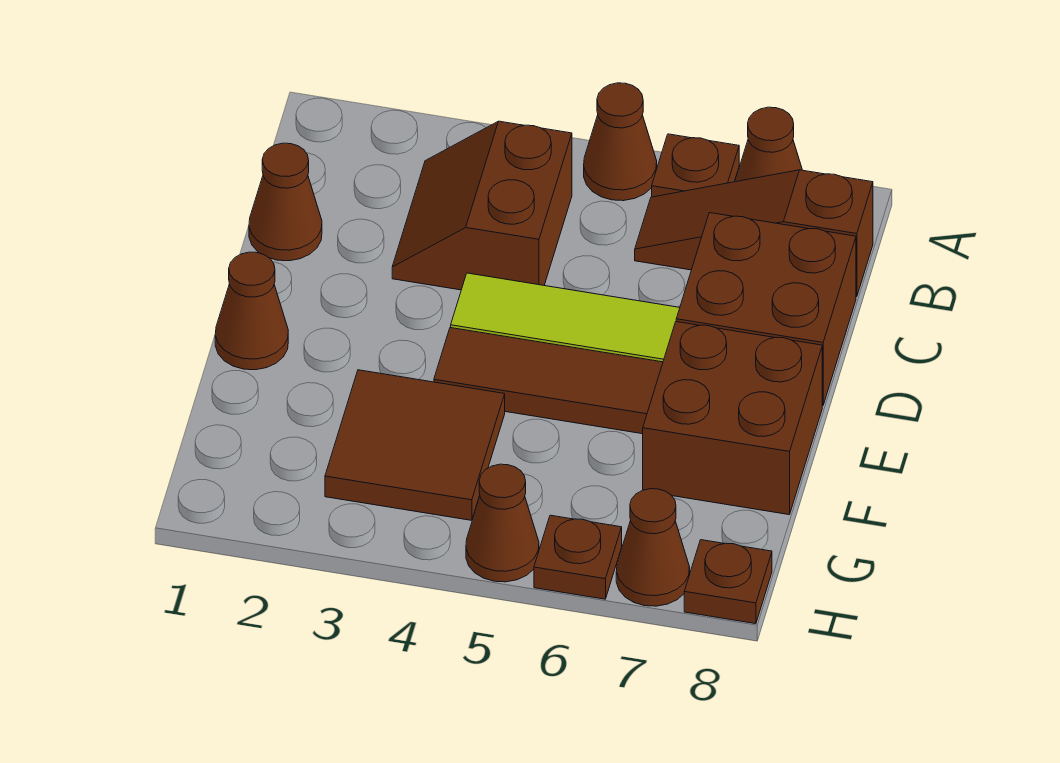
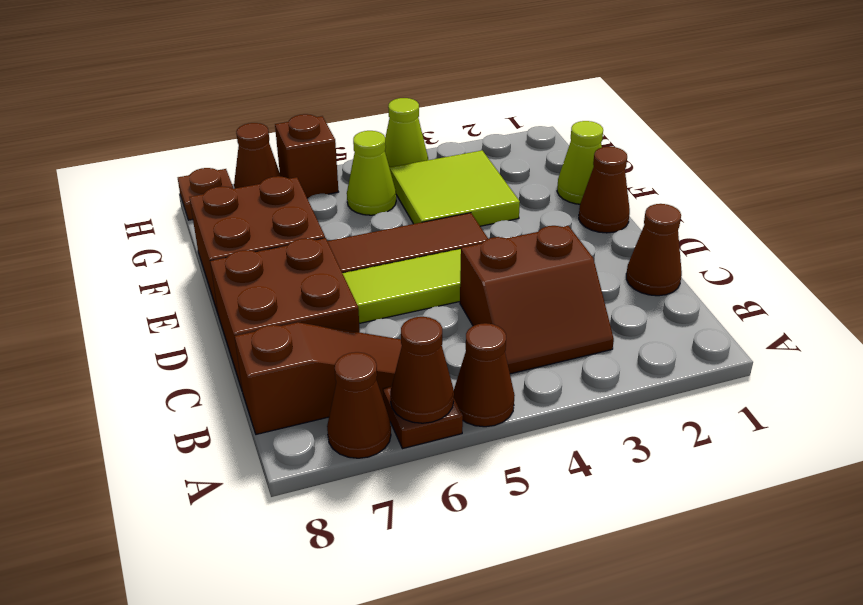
brown slope B3:C4 level 1 top 4 -> brown slope B3:C4 level 1 top C
none -> lime cone F1 level 1
brown tile F3:G4 level 1 -> lime tile F3:G4 level 1
none -> lime cone G5 level 1
none -> lime cone H4 level 1
brown cone H5 level 1 -> brown cone A6 level 2
brown plate H6 level 1 -> brown brick H6 level 1

